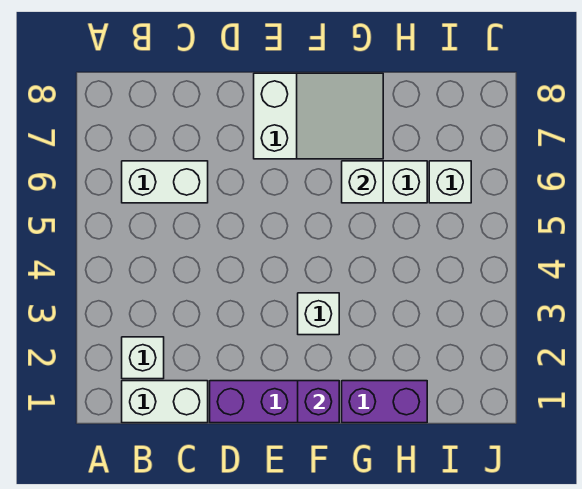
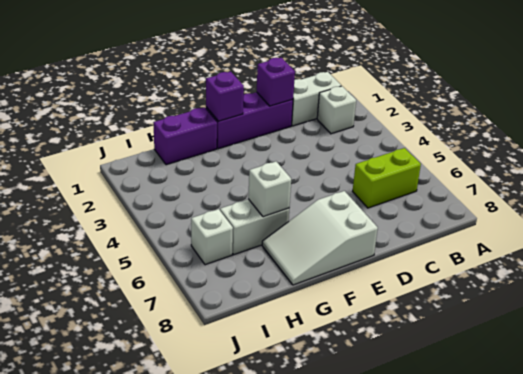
white brick B6:C6 level 1 -> lime brick B6:C6 level 1
none -> purple brick D1 level 2
white brick F3 level 1 -> none

